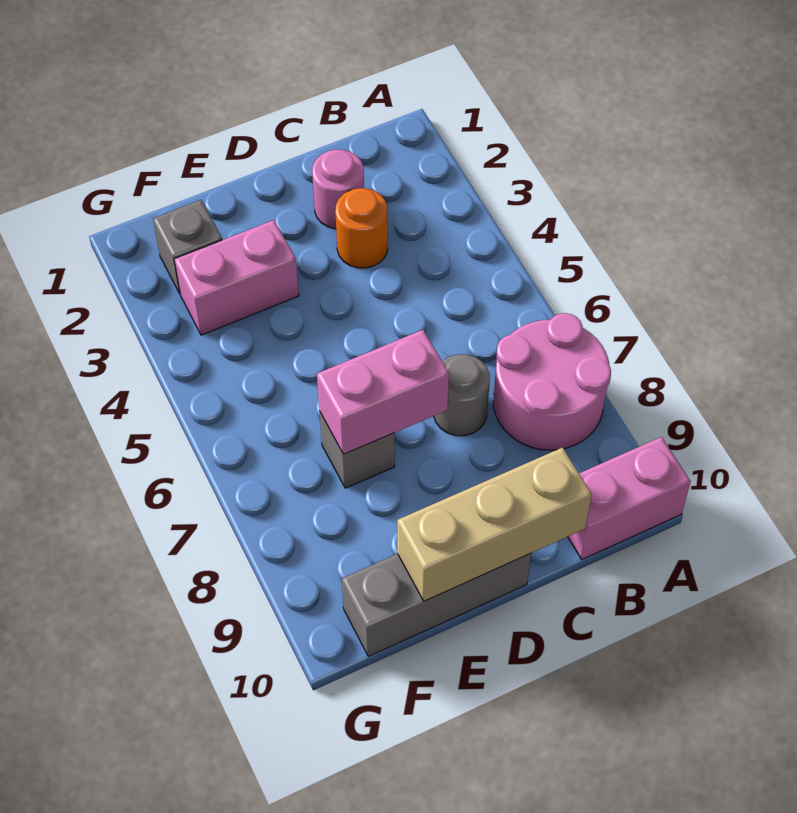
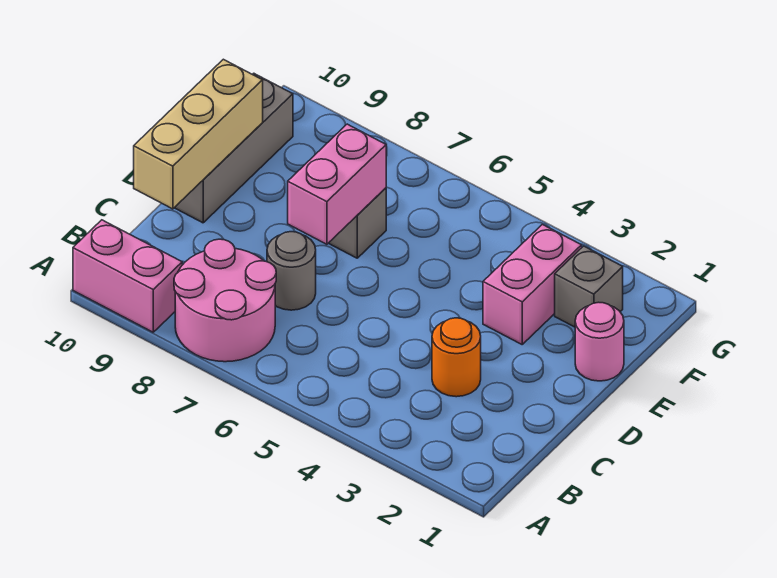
pink brick A10:B10 level 1 -> pink brick A9:A10 level 1
pink round brick C2 level 1 -> pink round brick E1 level 1

